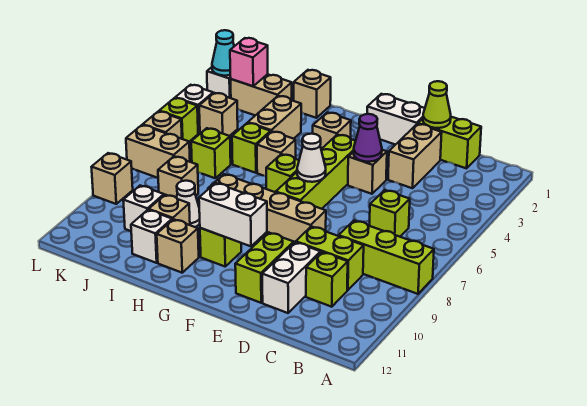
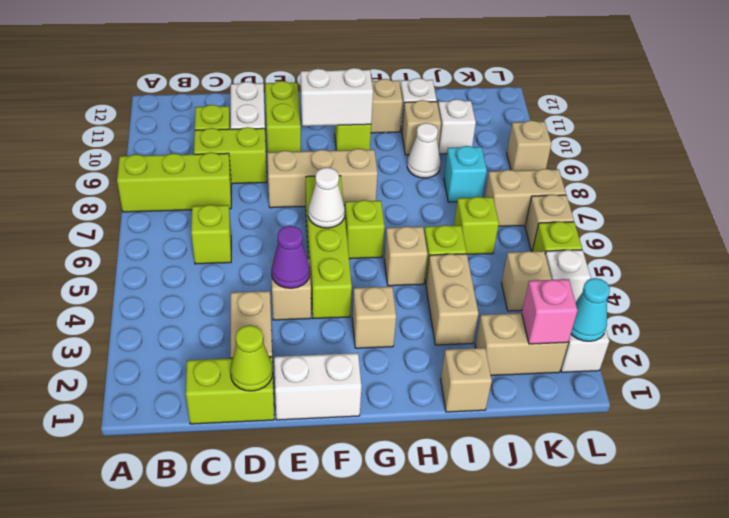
tan brick E8:H8 level 1 -> tan brick E8:G8 level 1
tan brick J8 level 1 -> cyan brick J8 level 1

